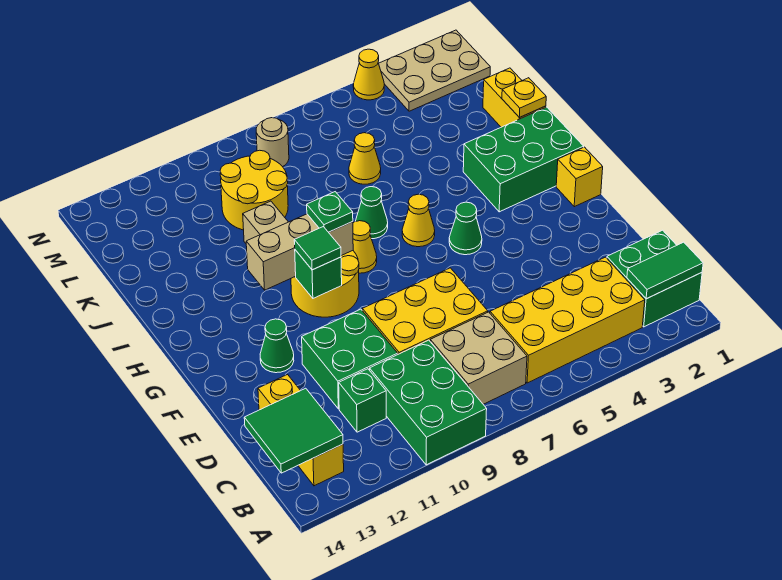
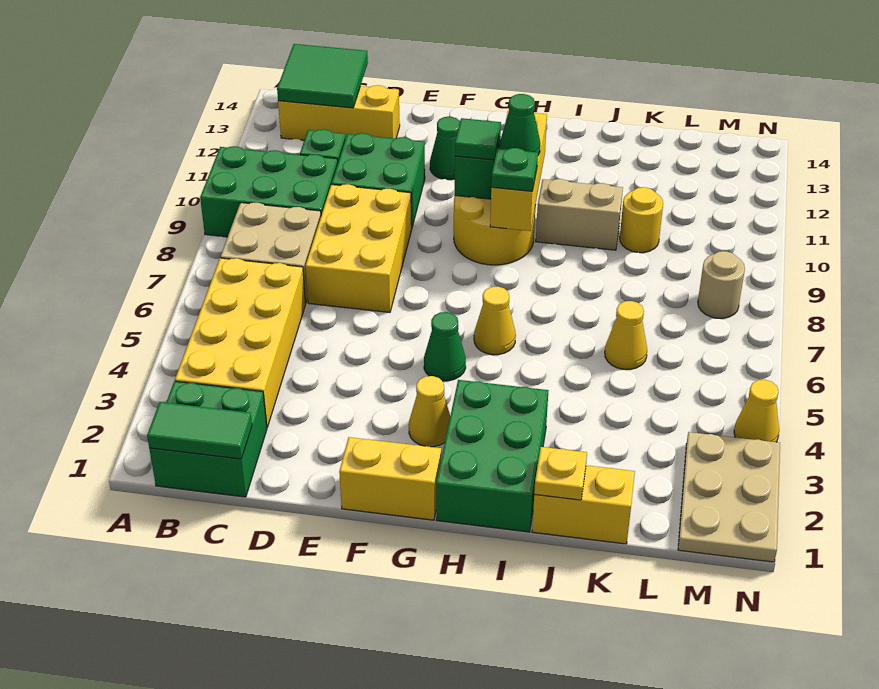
green tile B1:B2 level 2 -> green tile B1:C1 level 2
yellow brick G1 level 1 -> yellow brick F1:G1 level 1
yellow cone H8 level 1 -> yellow cone G3 level 1
tan brick H9:H11 level 2 -> yellow brick H9:H11 level 2
green cone I7 level 1 -> green cone H10 level 3
yellow round brick K9:L10 level 1 -> yellow round brick K10 level 1

